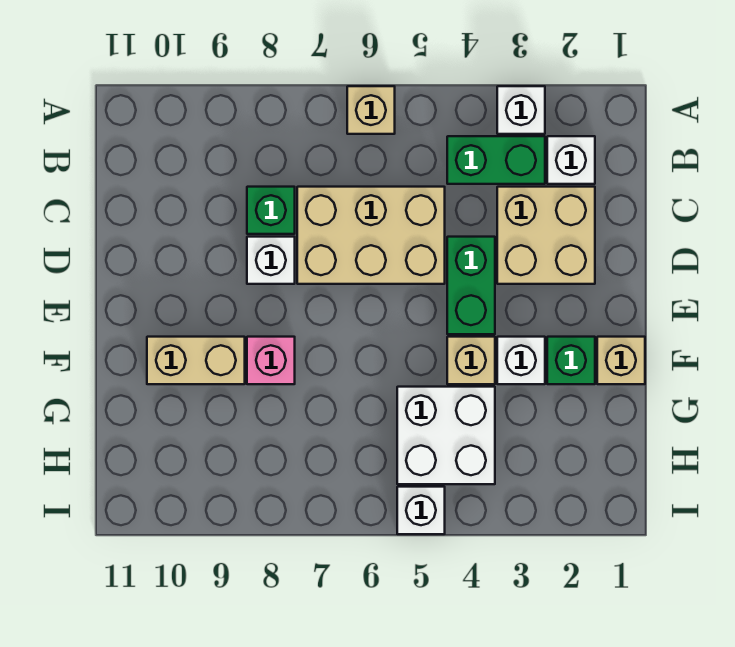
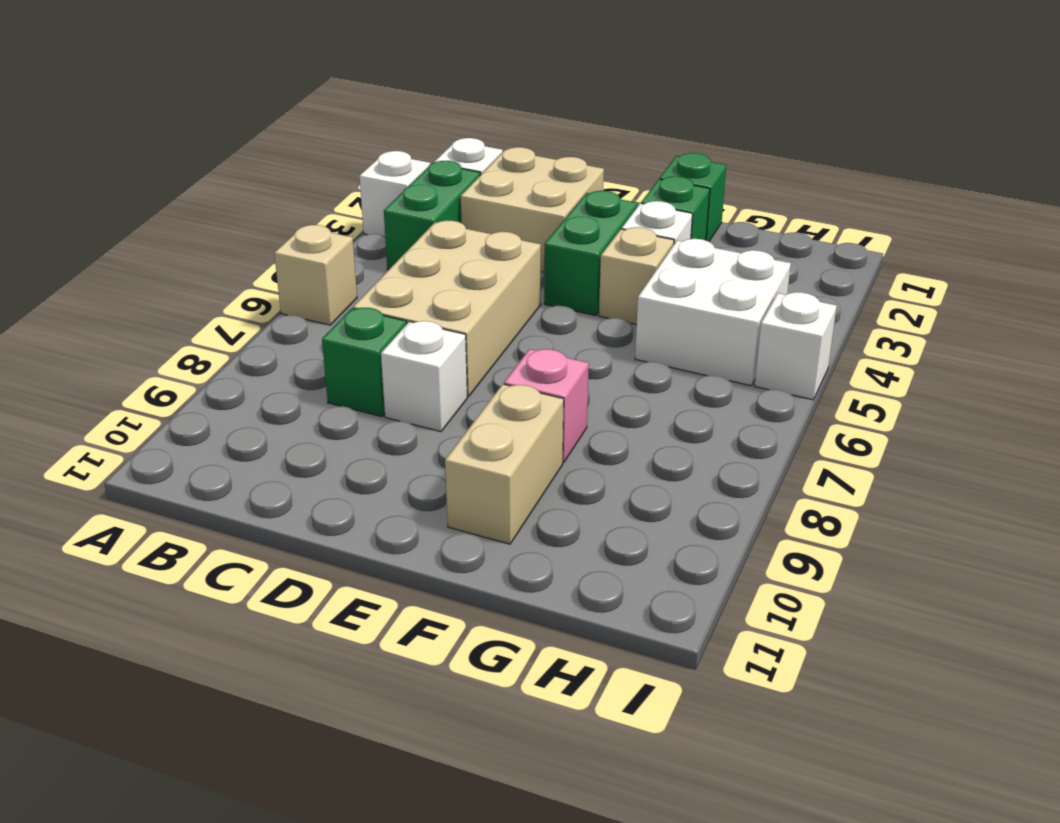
green brick D4:E4 level 1 -> green brick E3:E4 level 1
tan brick F1 level 1 -> green brick F1 level 1

